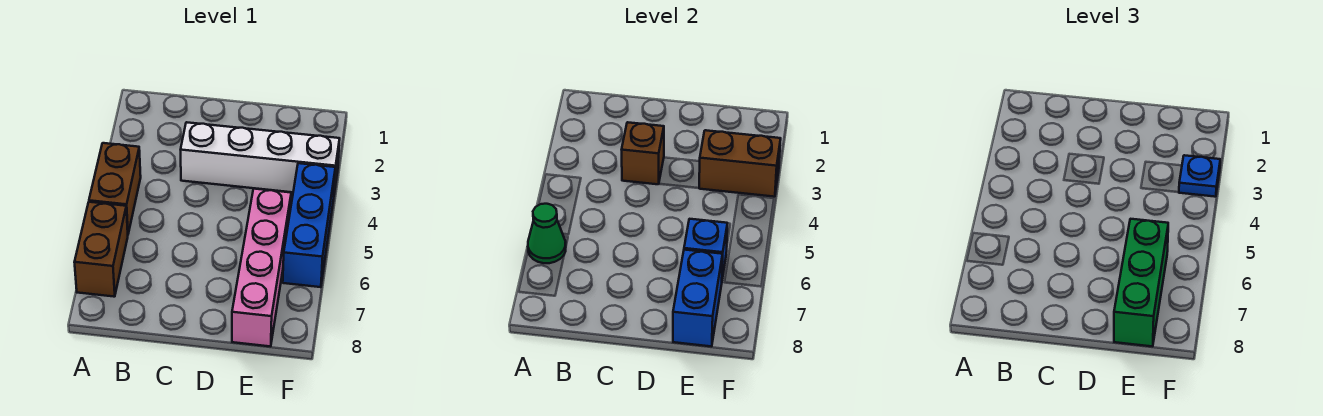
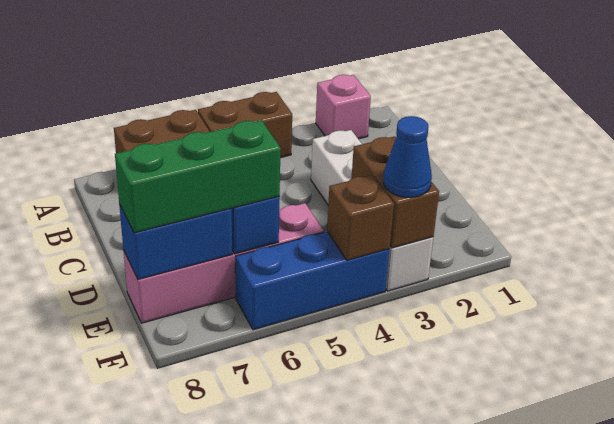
none -> pink brick A2 level 1
green cone A6 level 2 -> none
brown brick C3 level 2 -> brown brick F4 level 2
blue plate F3 level 3 -> blue cone F3 level 3

